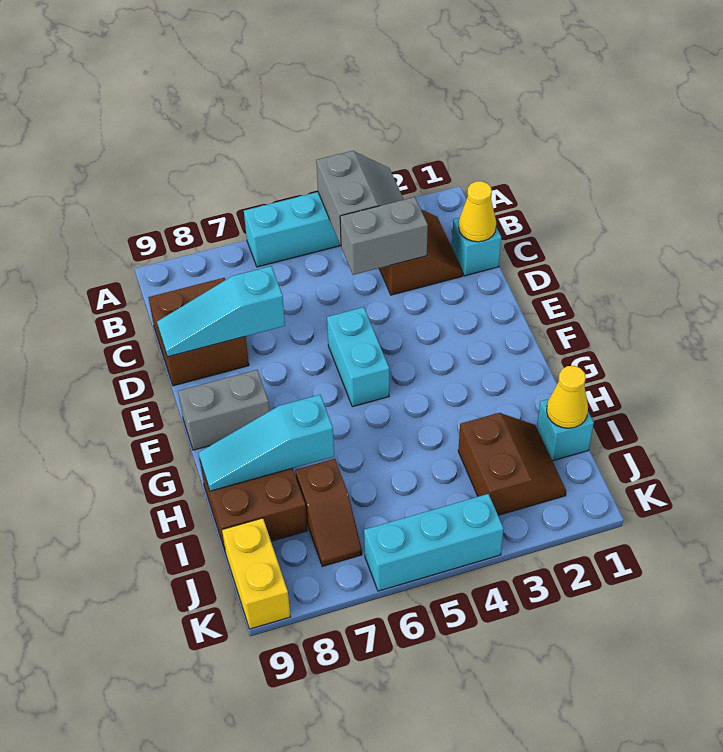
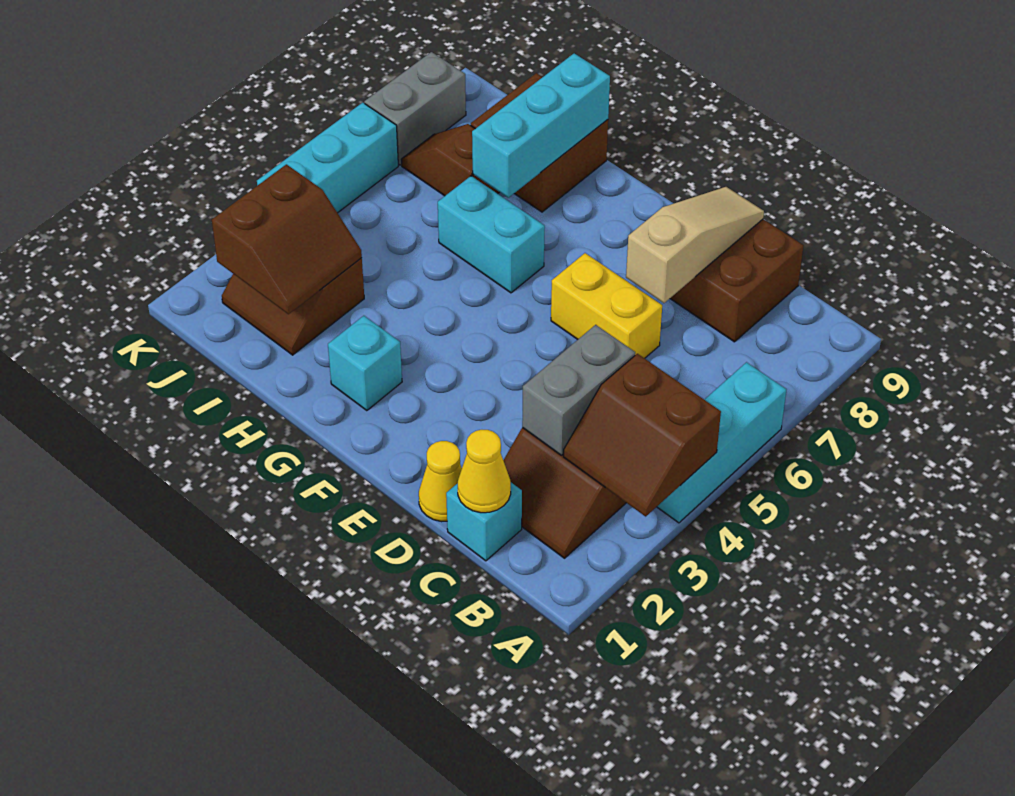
grey slope A3:B4 level 2 top 4 -> brown slope A3:B4 level 2 top 4
cyan slope D7:D9 level 2 top 7 -> tan slope D7:D9 level 2 top 7
cyan brick E5:F5 level 1 -> cyan brick G6:H6 level 1
grey brick F8:F9 level 1 -> grey brick K7:K8 level 1
cyan slope H7:H9 level 2 top 7 -> cyan brick H7:H9 level 2
cyan brick I1 level 1 -> cyan brick G2 level 1
yellow cone I1 level 2 -> yellow cone D1 level 1
none -> brown slope I2:J3 level 2 top J
yellow brick J9:K9 level 1 -> yellow brick D6:E6 level 1

